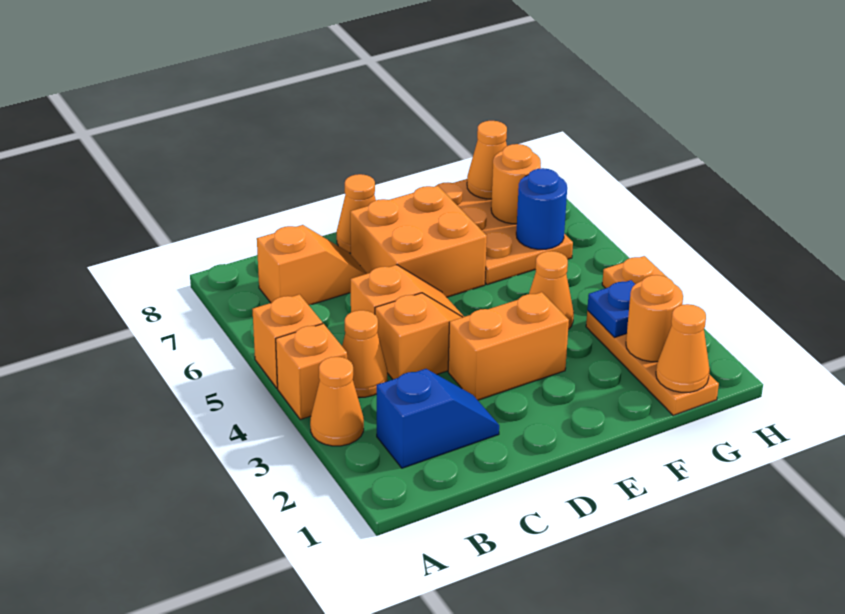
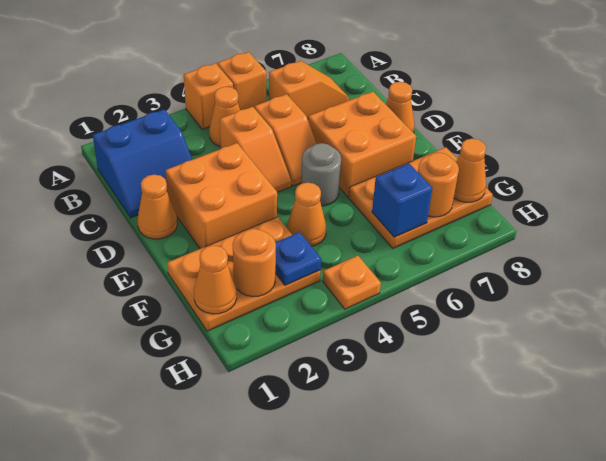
orange cone A3 level 1 -> orange cone D1 level 1
blue slope B2:C2 level 1 top B -> blue slope B1:C2 level 1 top B
orange slope B7:C7 level 1 top B -> orange slope B6:B7 level 1 top 6
orange brick D3:E3 level 1 -> orange brick D2:E3 level 1
none -> grey round brick E5 level 1
orange plate G1:G3 level 1 -> orange plate F1:G3 level 1
blue round brick G6 level 2 -> blue brick G6 level 2

